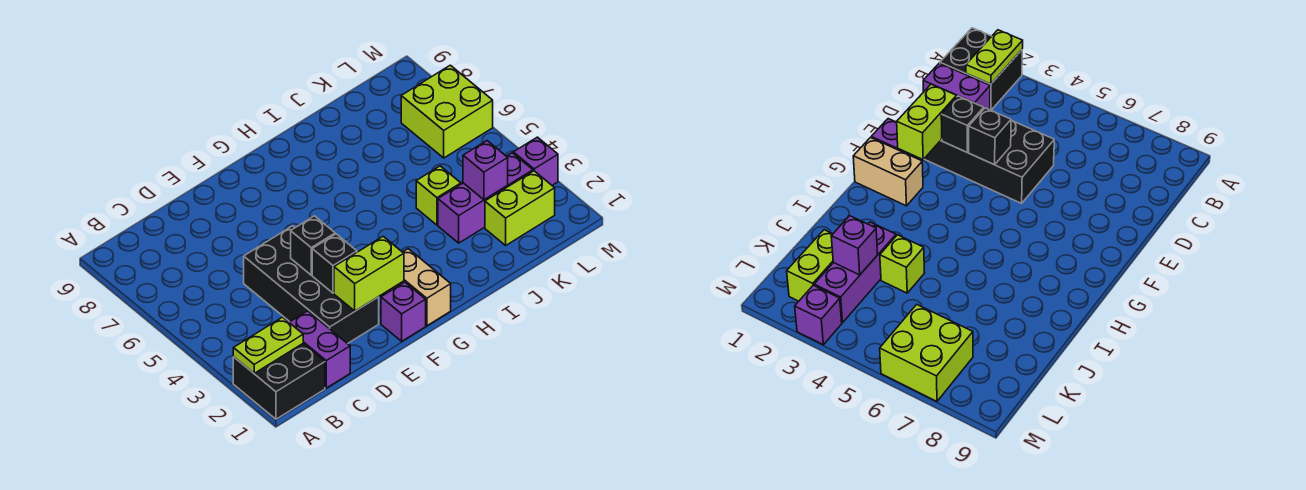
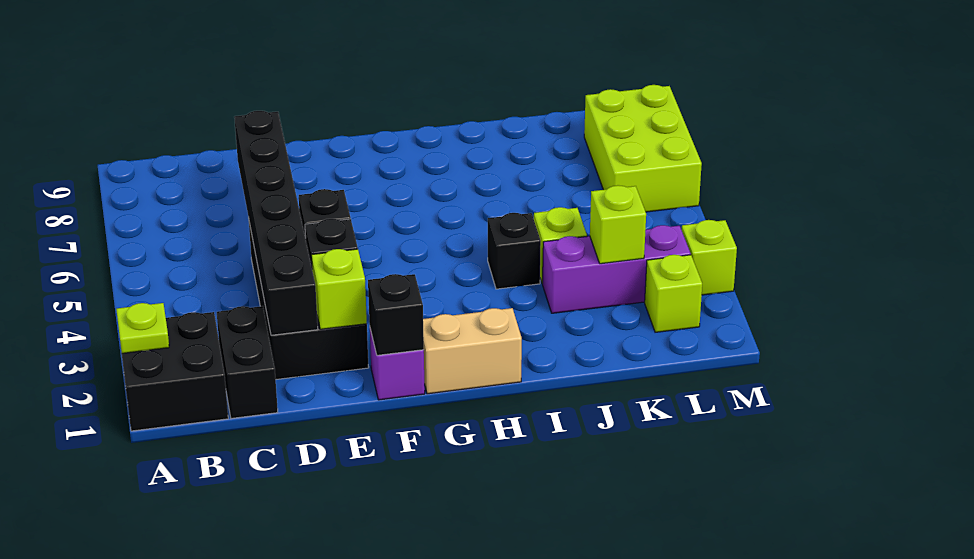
lime plate A2:B2 level 2 -> lime plate A2 level 2
purple brick C1:C2 level 1 -> black brick C1:C2 level 1
none -> black brick D2:D7 level 2
lime brick E2:F2 level 2 -> lime brick E2 level 2
none -> black brick F1 level 2
tan brick G1:G2 level 1 -> tan brick G1:H1 level 1
none -> black brick I4 level 1
lime brick K2:L2 level 1 -> lime brick L2 level 1
purple brick K3 level 2 -> lime brick K3 level 2
lime brick L6:M7 level 1 -> lime brick L6:M8 level 1
purple brick M3 level 1 -> lime brick M3 level 1

